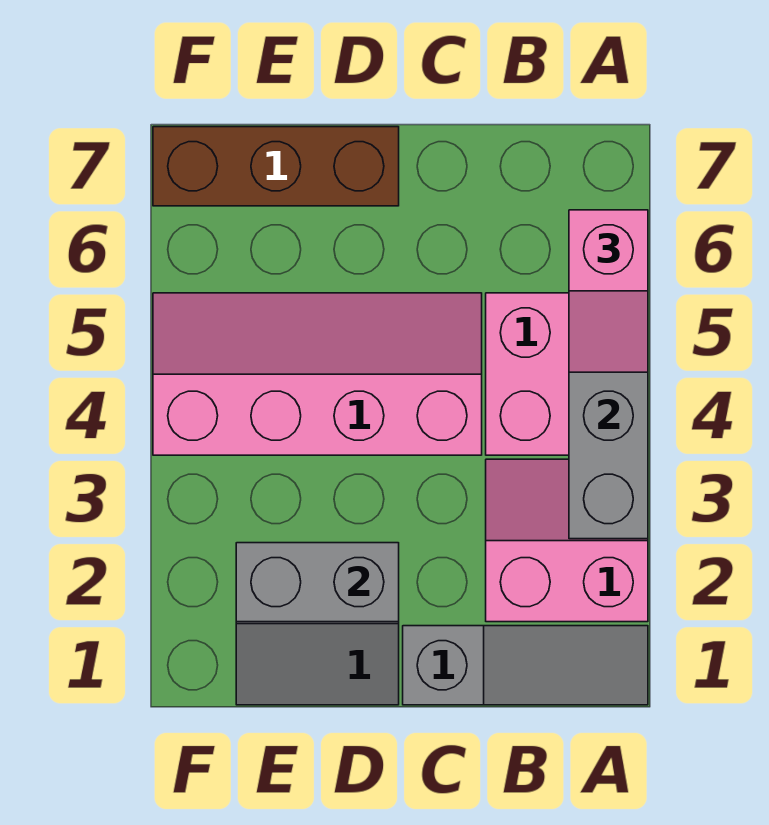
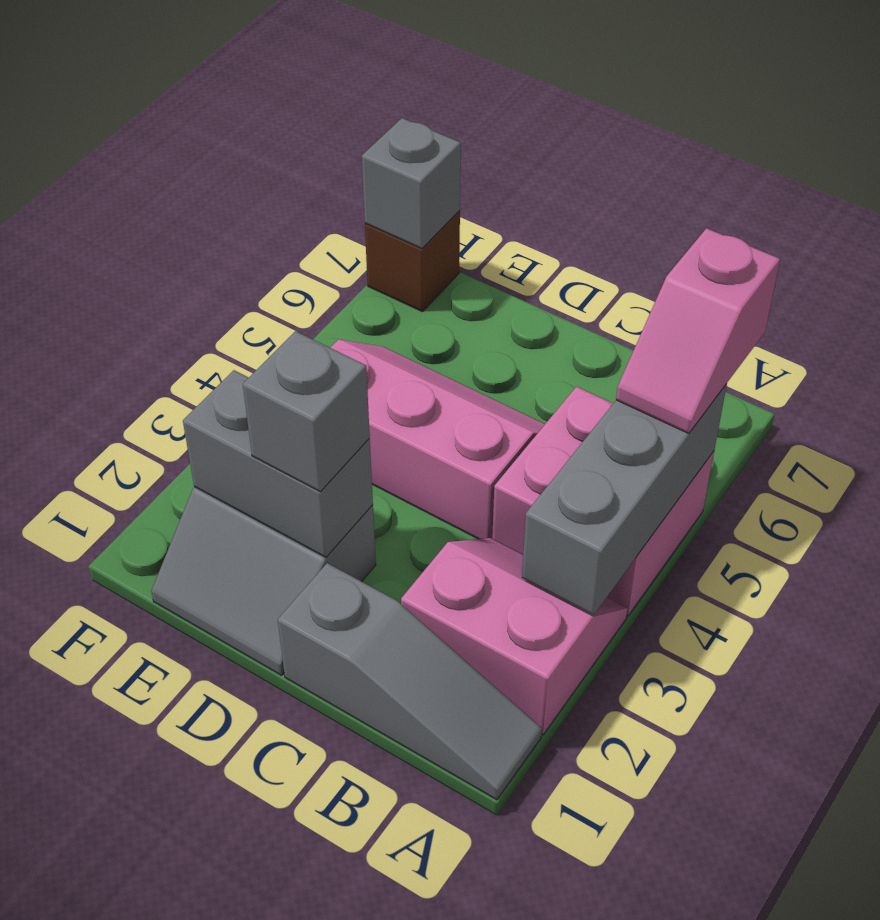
pink slope C4:F5 level 1 top 4 -> pink slope C4:E5 level 1 top 4
none -> grey brick D2 level 3
brown brick D7:F7 level 1 -> brown brick F7 level 1
none -> grey brick F7 level 2

